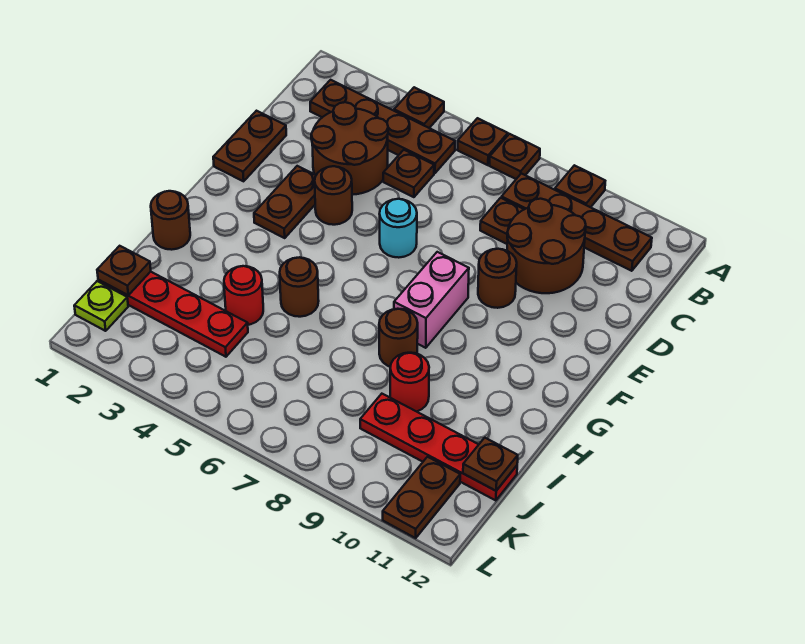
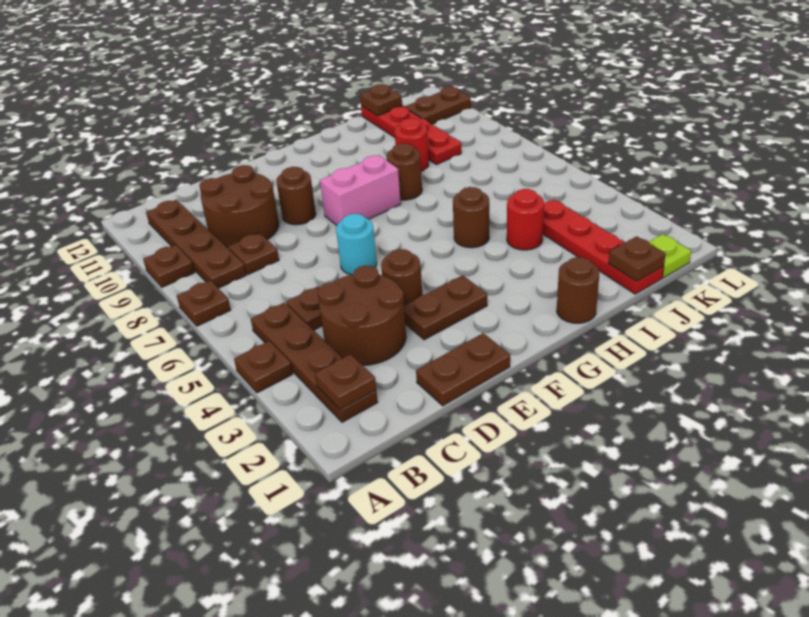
brown plate A6 level 1 -> brown plate B2 level 2

